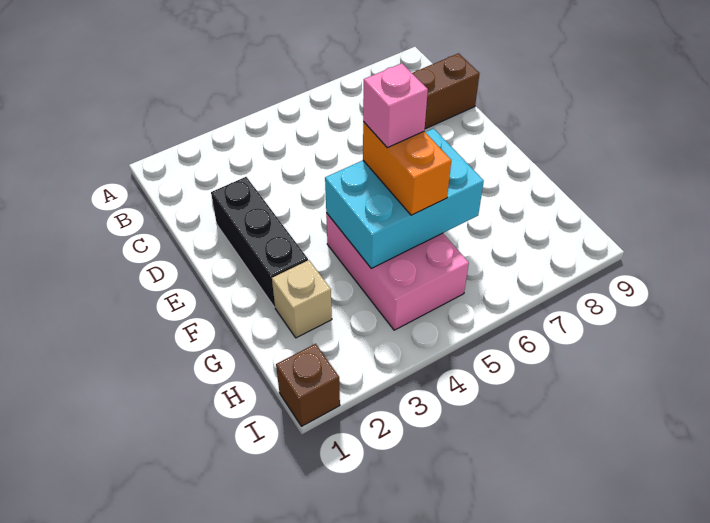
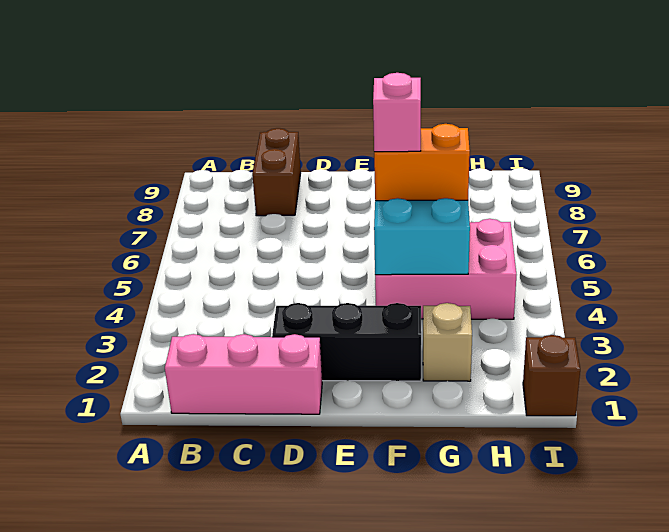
none -> pink brick B1:D1 level 1

